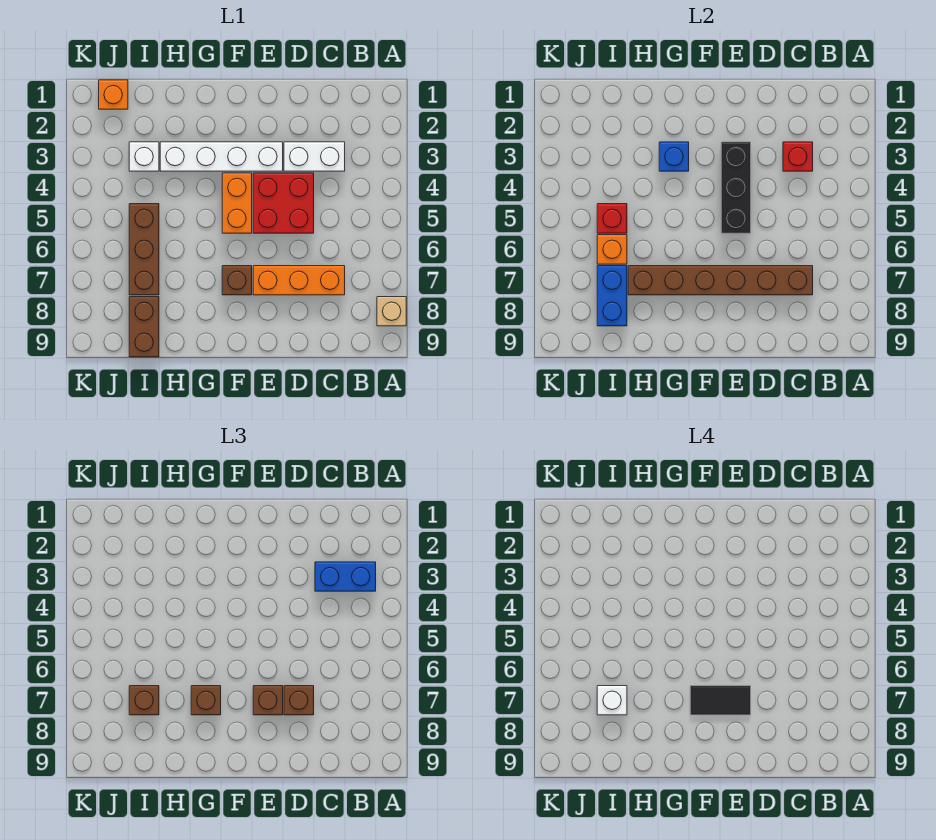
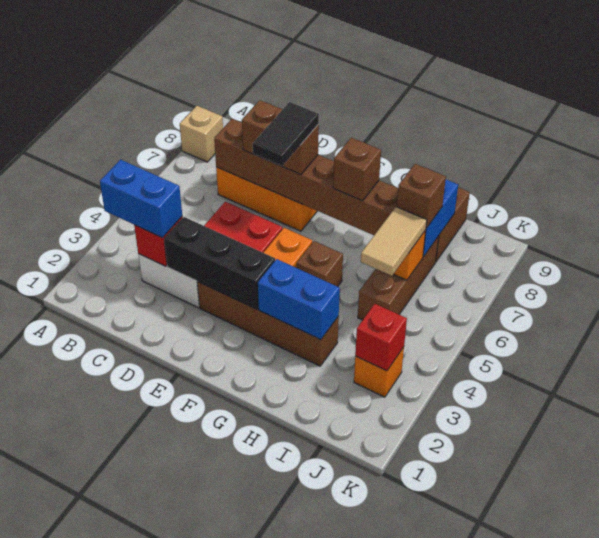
white brick E3:H3 level 1 -> brown brick E3:H3 level 1
black brick E3:E5 level 2 -> black brick D3:F3 level 2
black tile E7:F7 level 4 -> black tile E6:E7 level 4
brown brick F7 level 1 -> brown brick G5 level 1
blue brick G3 level 2 -> blue brick G3:H3 level 2
white brick I3 level 1 -> none
red brick I5 level 2 -> red brick J3 level 2
none -> tan tile I5:I6 level 3
white brick I7 level 4 -> none
orange brick J1 level 1 -> orange brick J3 level 1

